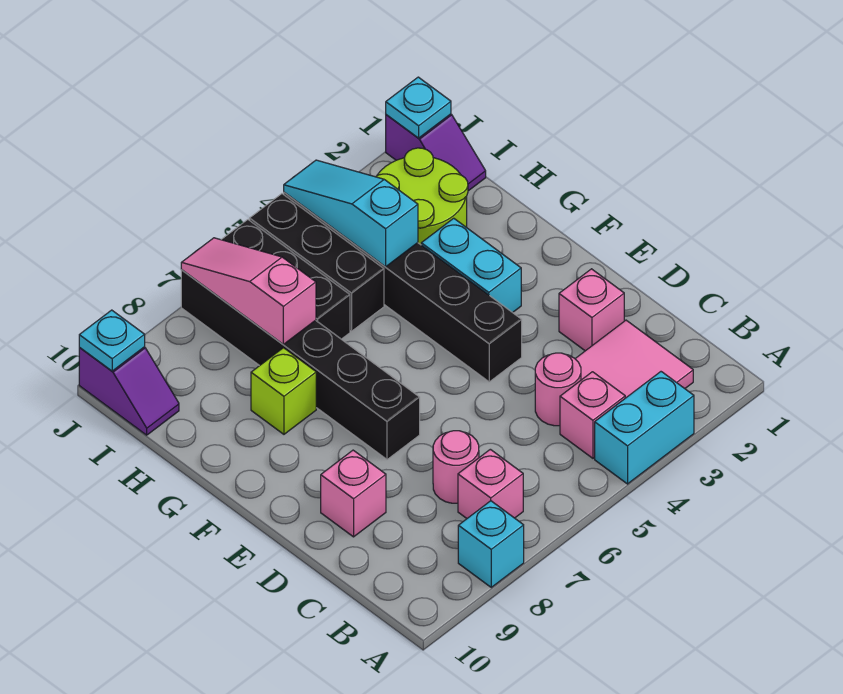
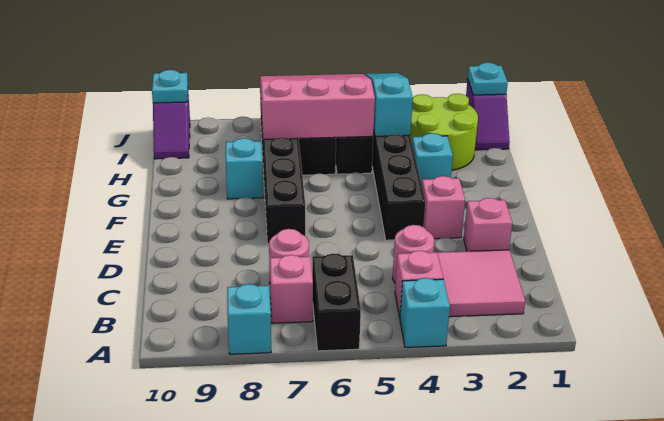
cyan brick A3:A4 level 1 -> cyan brick A4 level 1
none -> black brick A6:B6 level 1
pink brick D9 level 1 -> pink brick E3 level 1
cyan brick F3:G3 level 1 -> cyan brick G3 level 1
lime brick G8 level 1 -> cyan brick G8 level 1
pink slope H7:J7 level 2 top H -> pink slope H5:J7 level 2 top H

